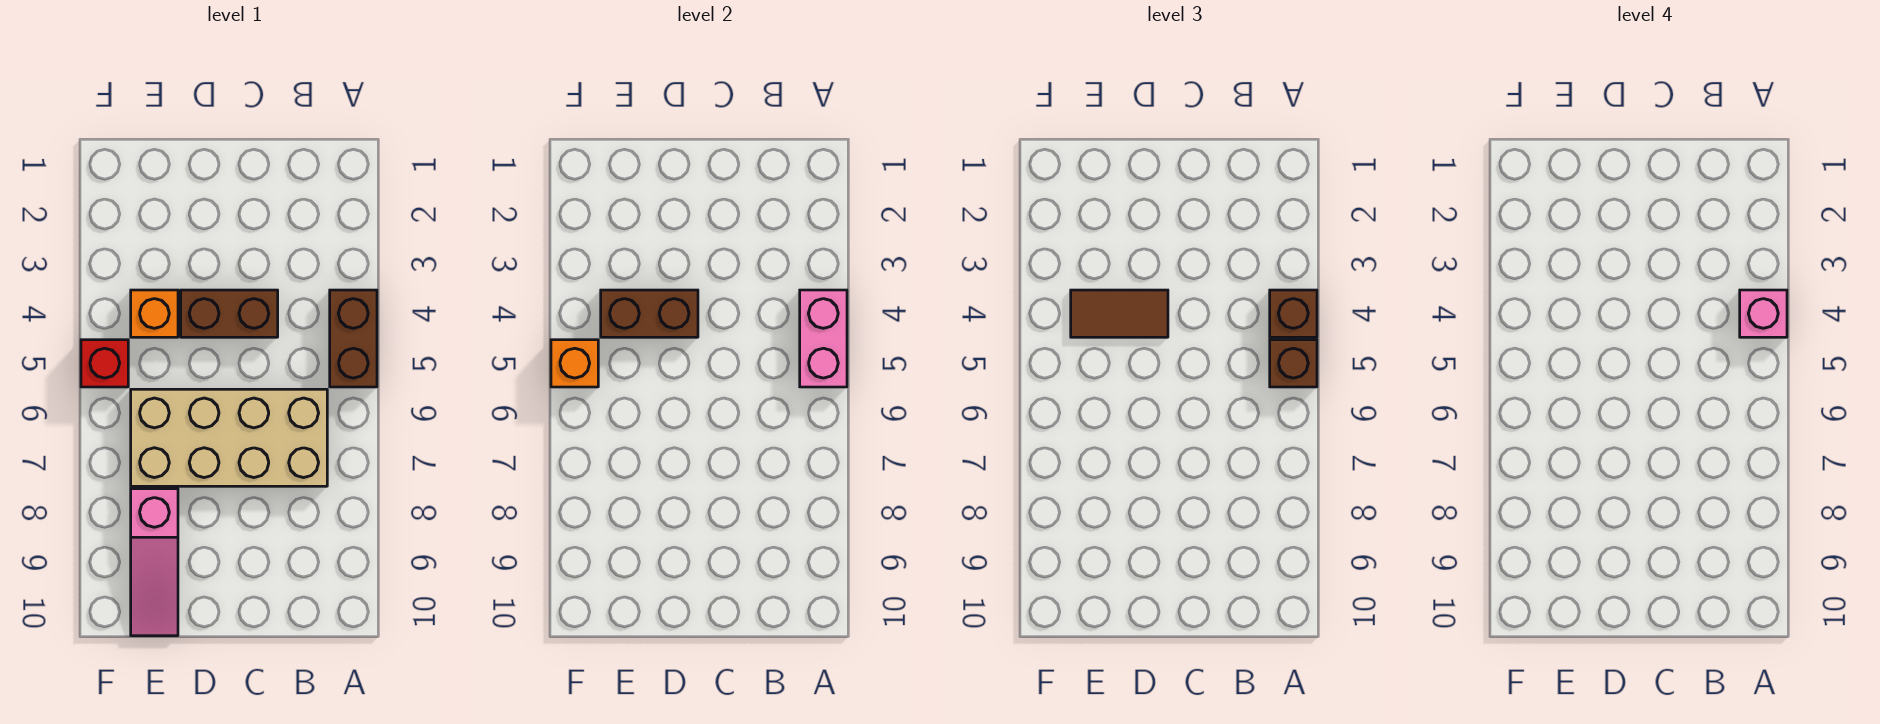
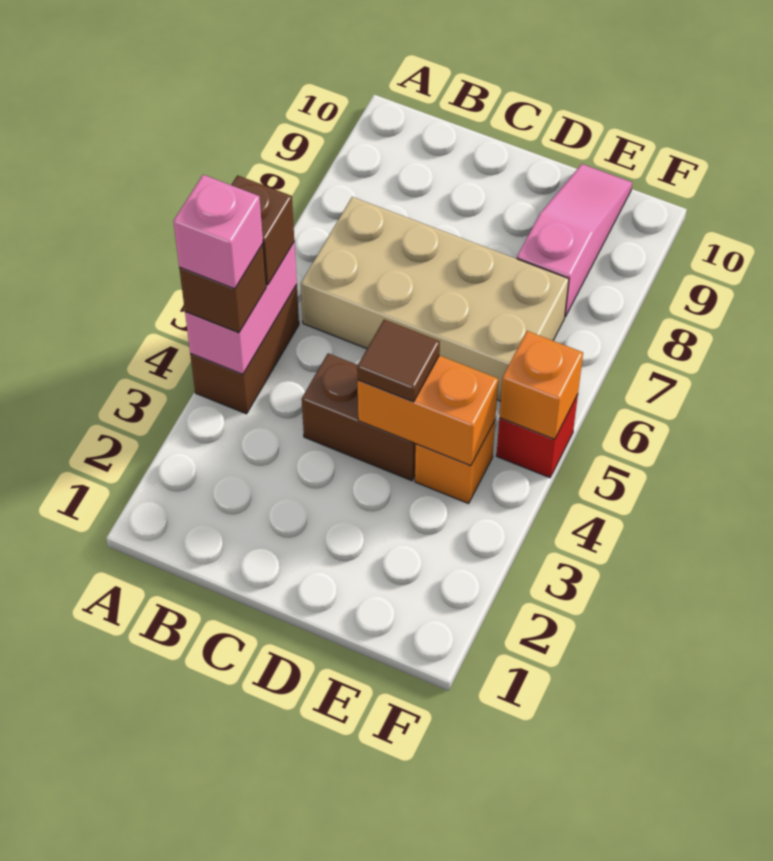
brown brick D4:E4 level 2 -> orange brick D4:E4 level 2
brown tile D4:E4 level 3 -> brown tile D4 level 3

